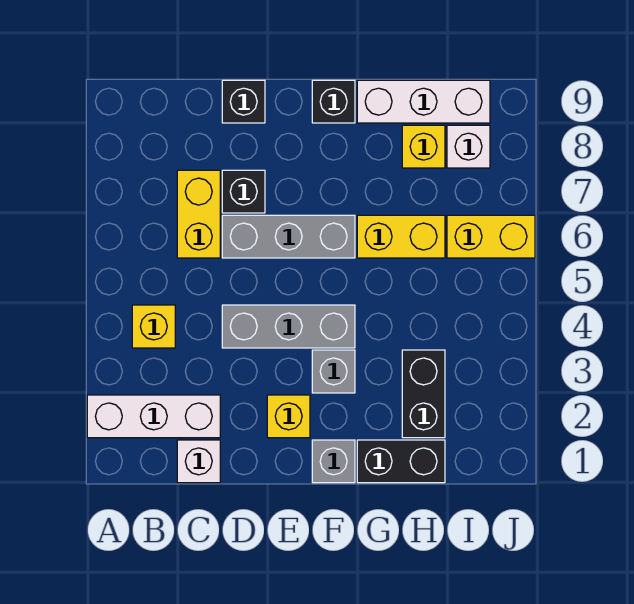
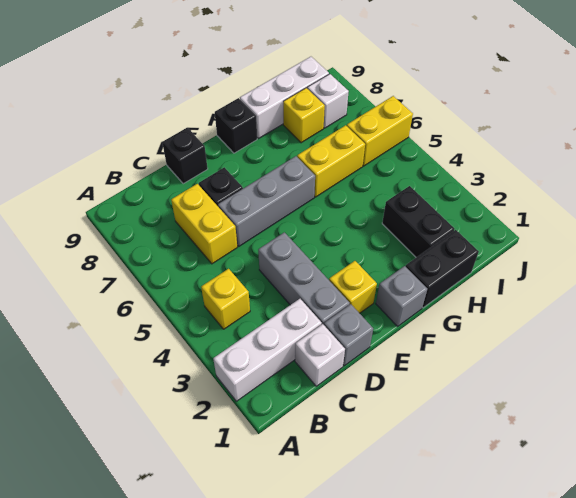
grey brick D4:F4 level 1 -> grey brick D2:D4 level 1
grey brick F3 level 1 -> grey brick D1 level 1

